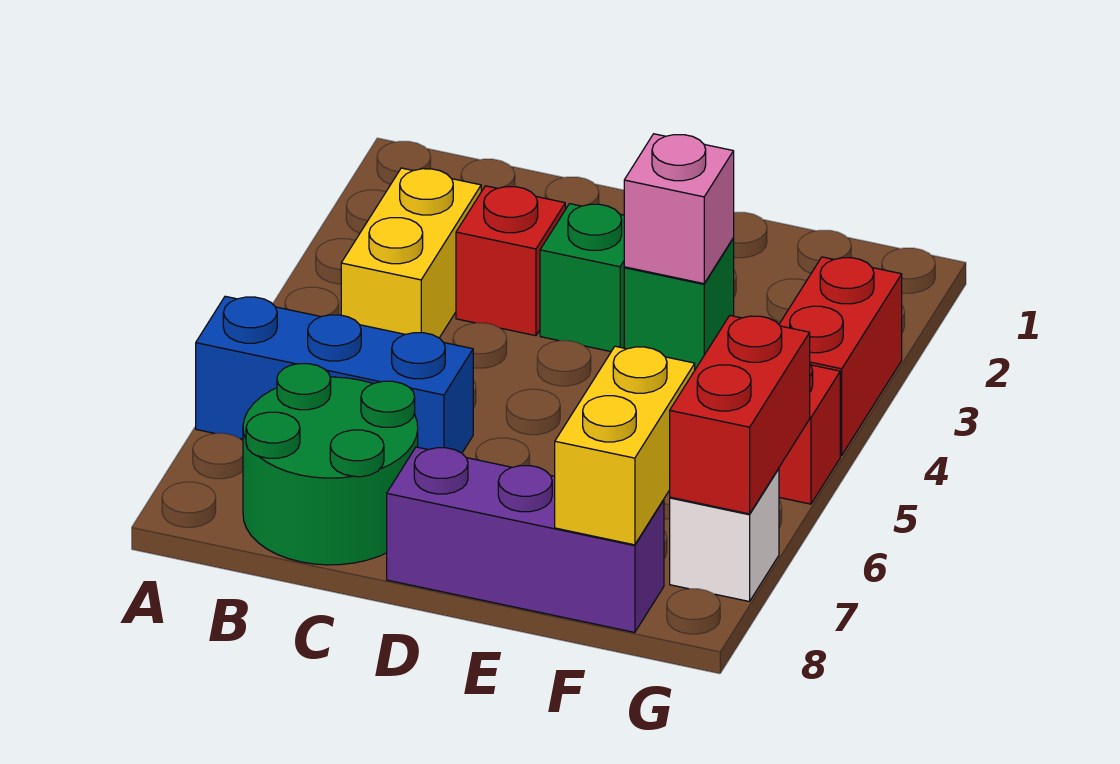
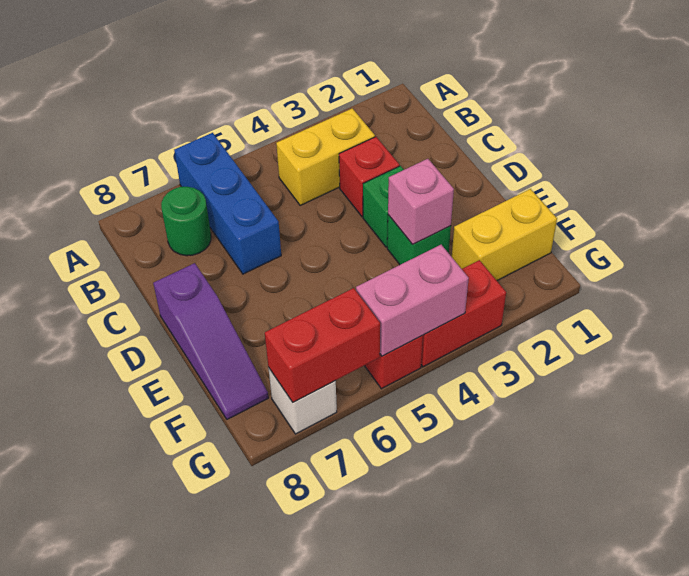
green round brick B7:C8 level 1 -> green round brick B7 level 1
purple brick D8:F8 level 1 -> purple slope D8:F8 level 1 top D
yellow brick F7:F8 level 2 -> yellow brick F1:F2 level 1
none -> pink brick G4:G5 level 2

